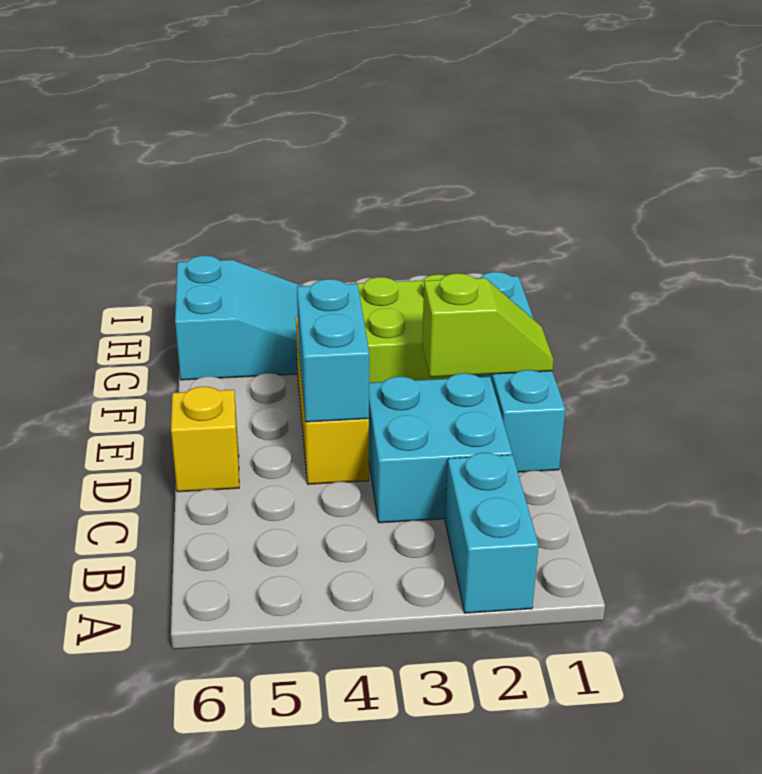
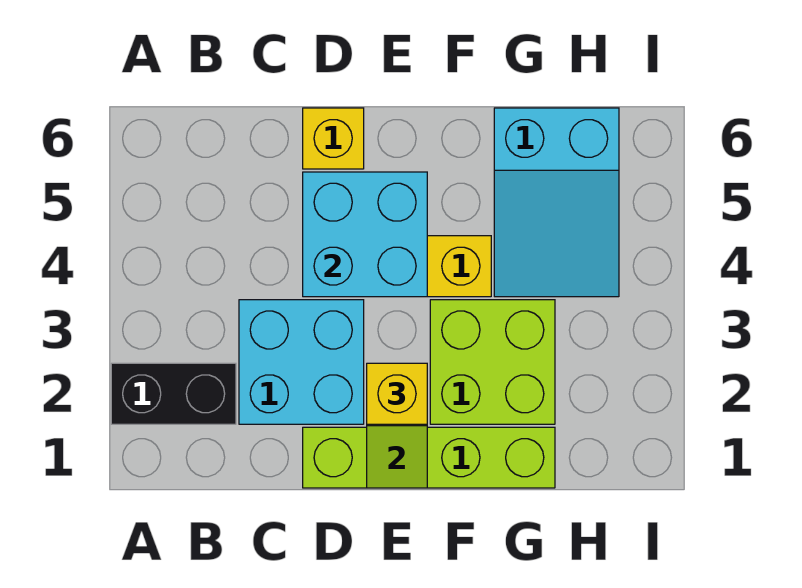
cyan brick A2:B2 level 1 -> black brick A2:B2 level 1
cyan brick D1:G1 level 1 -> lime brick D1:G1 level 1
cyan brick D4:E4 level 2 -> cyan brick D4:E5 level 2
none -> yellow brick E2 level 3

